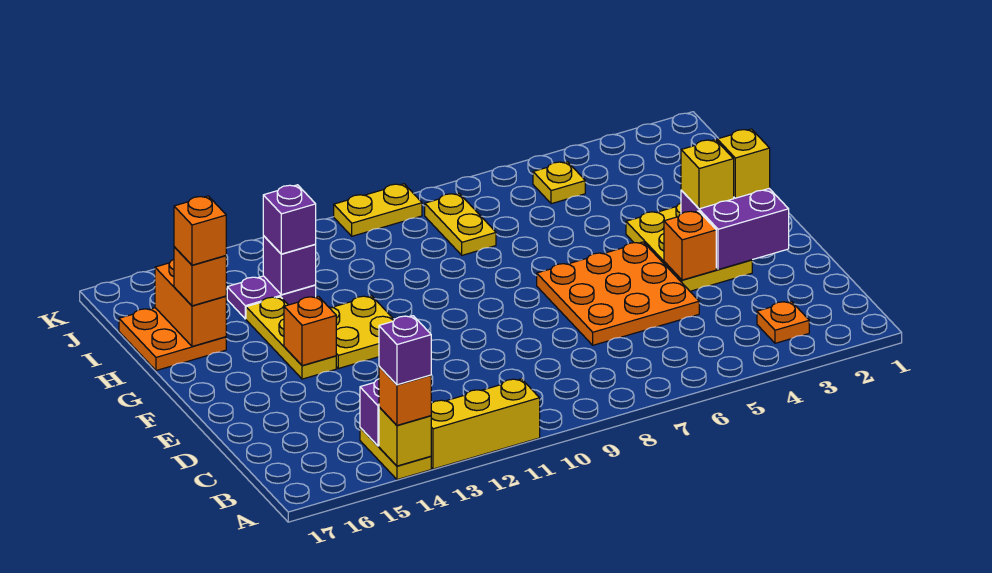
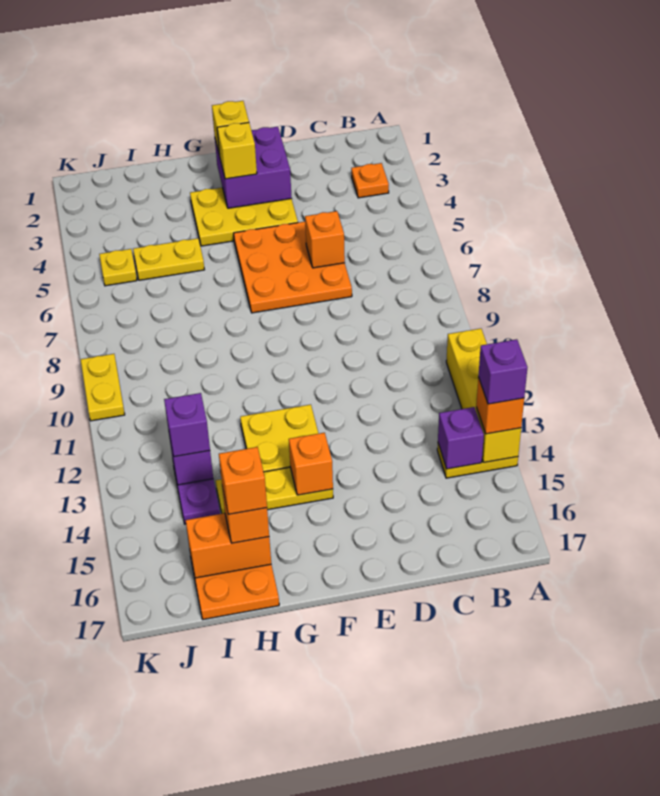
orange brick E4 level 2 -> orange brick D6 level 2
yellow plate I8:J8 level 1 -> yellow plate H5:I5 level 1

